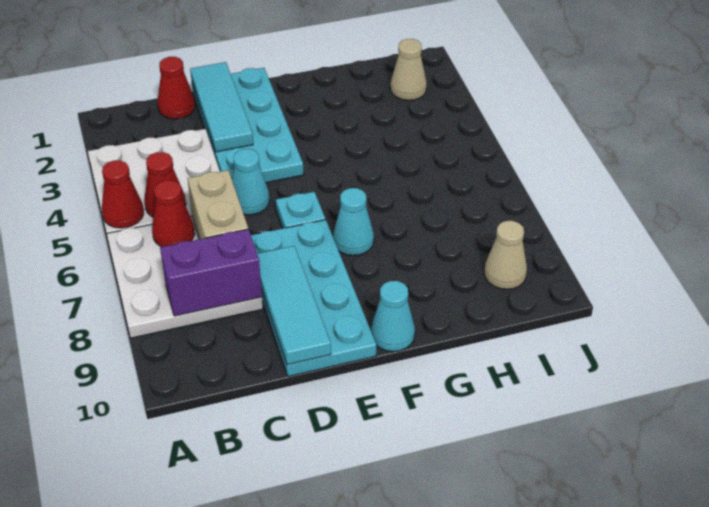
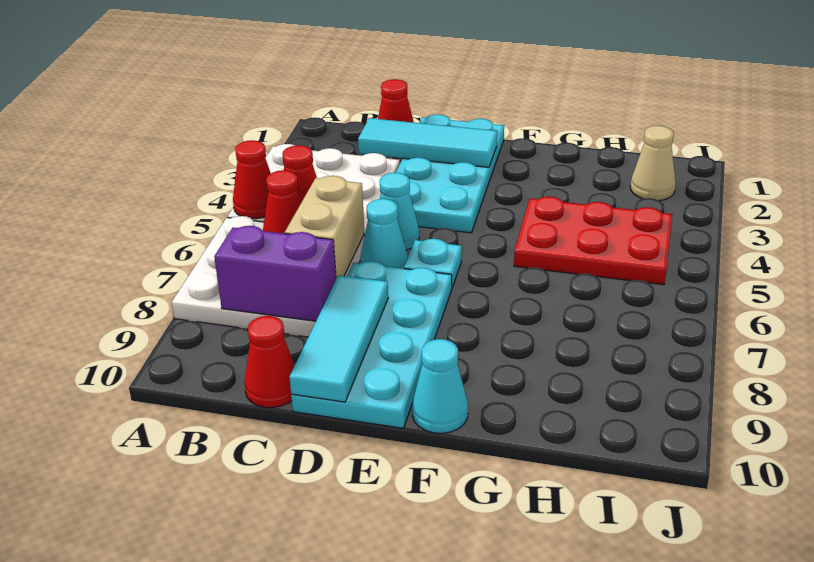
none -> red cone C10 level 1
cyan tile D1:D3 level 2 -> cyan tile C2:E2 level 2
cyan cone F7 level 1 -> cyan cone D6 level 1
none -> red plate G4:I5 level 1
tan cone I9 level 1 -> none

